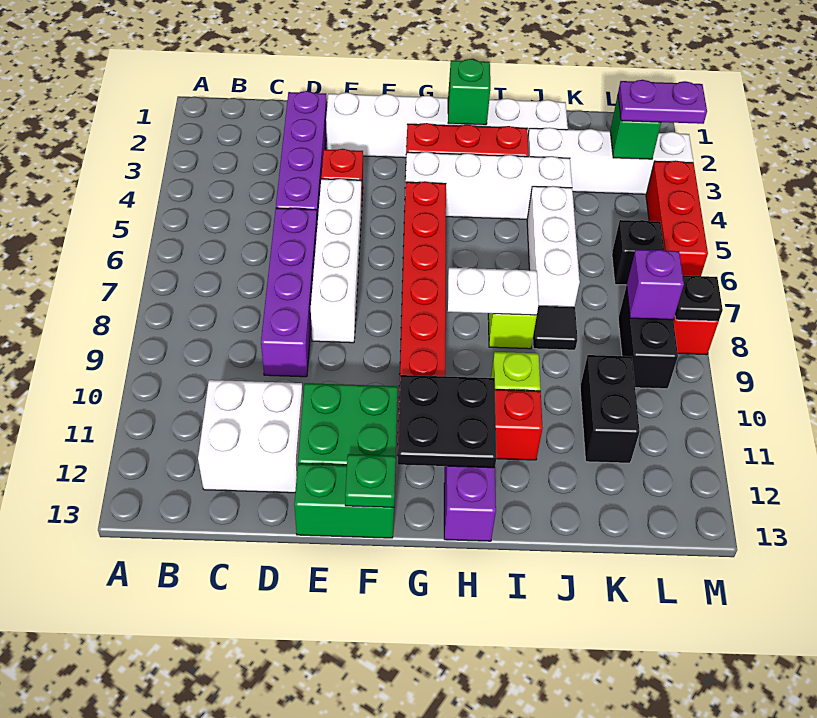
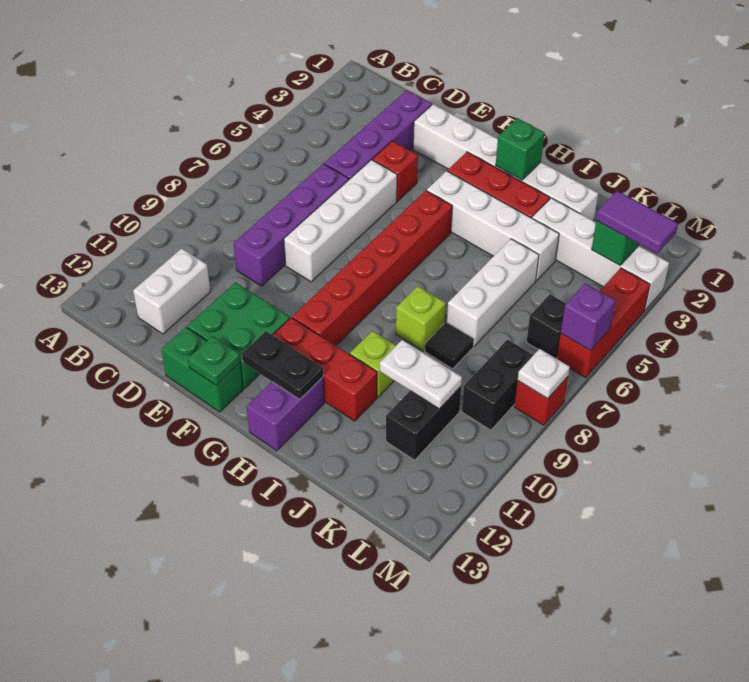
white brick C11:D12 level 1 -> white brick C11:C12 level 1
black plate G11:H12 level 2 -> black plate G12:H12 level 2
white plate H8:I8 level 2 -> white plate J10:K10 level 2
purple plate L3:M3 level 3 -> purple tile L3:M3 level 3
purple brick L8 level 2 -> purple brick M6 level 2
black plate M8 level 2 -> white plate M8 level 2

